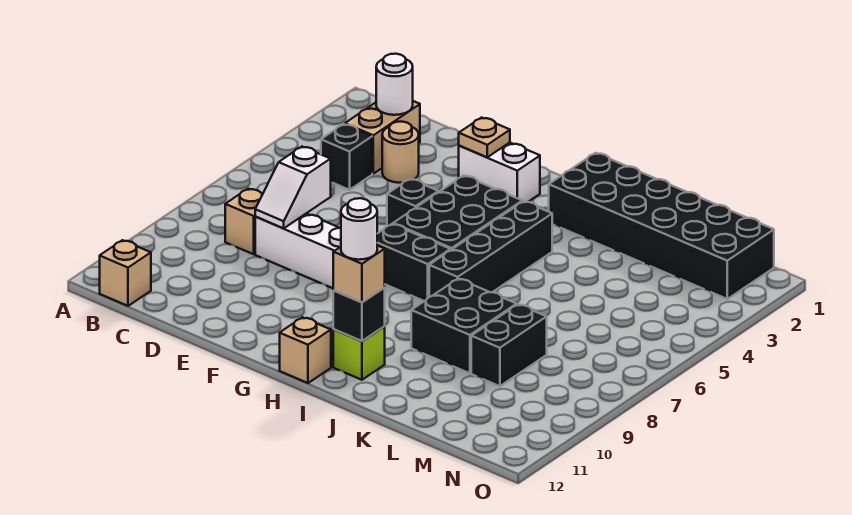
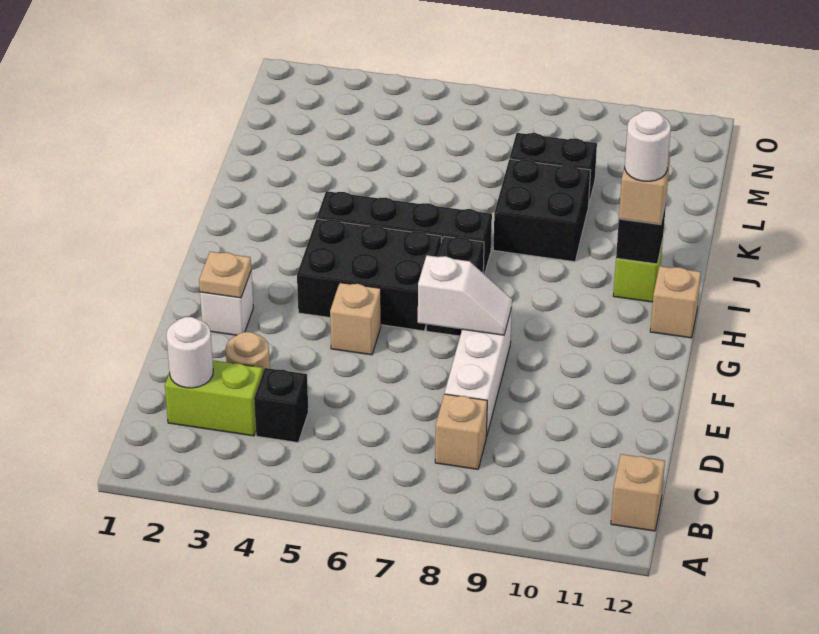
tan brick C2:C3 level 1 -> lime brick C2:C3 level 1
white slope D7:D8 level 2 top 7 -> white slope F7:F8 level 2 top 7
white brick F2:G2 level 1 -> white brick F2 level 1
black brick F5 level 1 -> tan brick F5 level 1
black brick I1:N2 level 1 -> none

